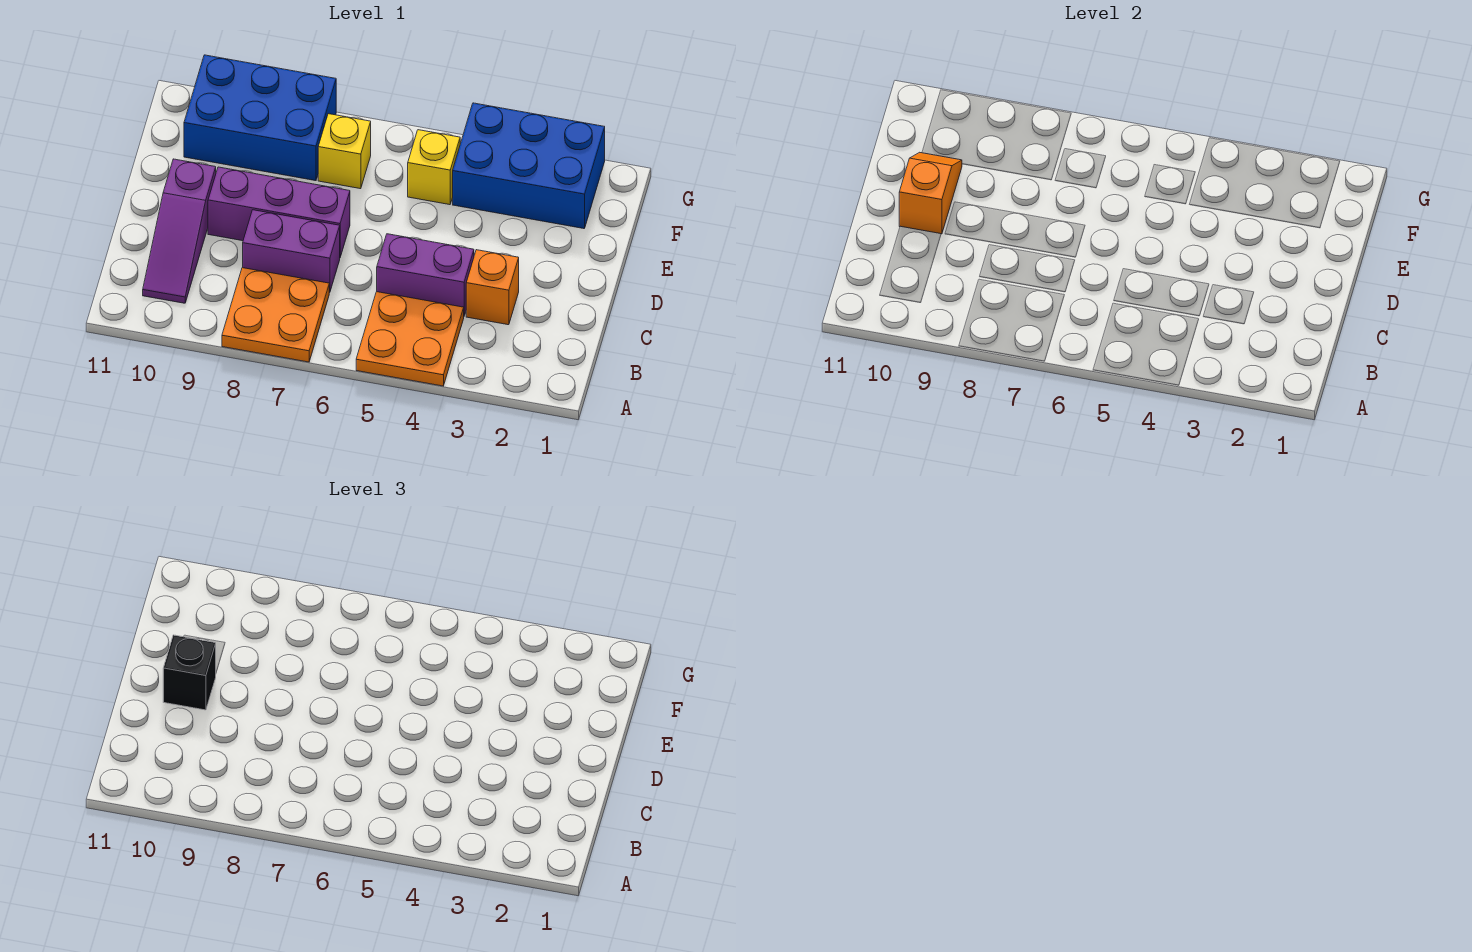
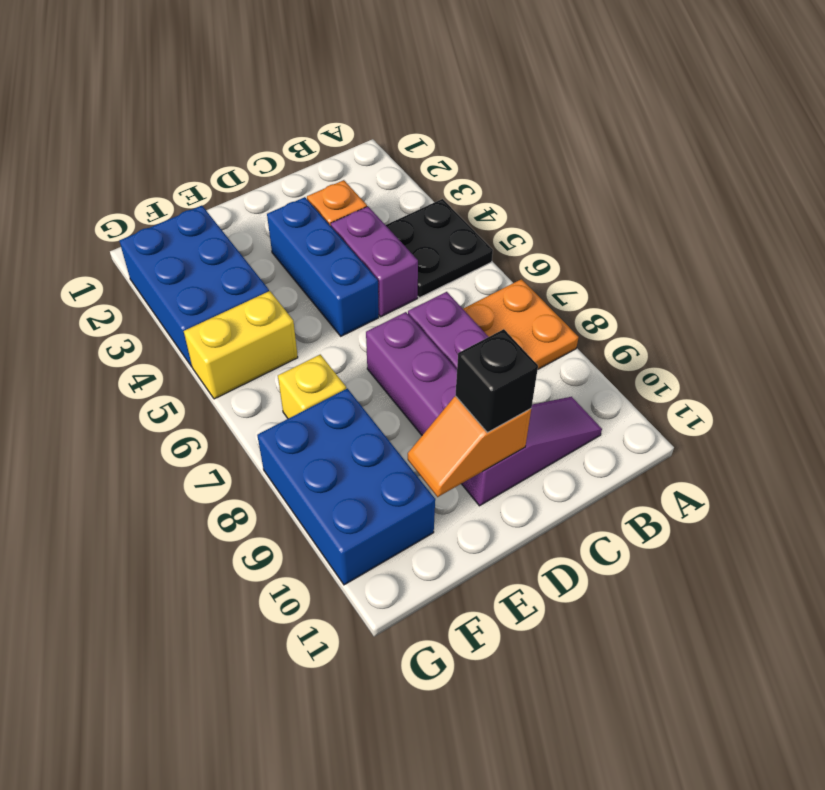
orange plate A4:B5 level 1 -> black plate A4:B5 level 1
none -> blue brick D3:D5 level 1
yellow brick F5 level 1 -> yellow brick F5:G5 level 1

